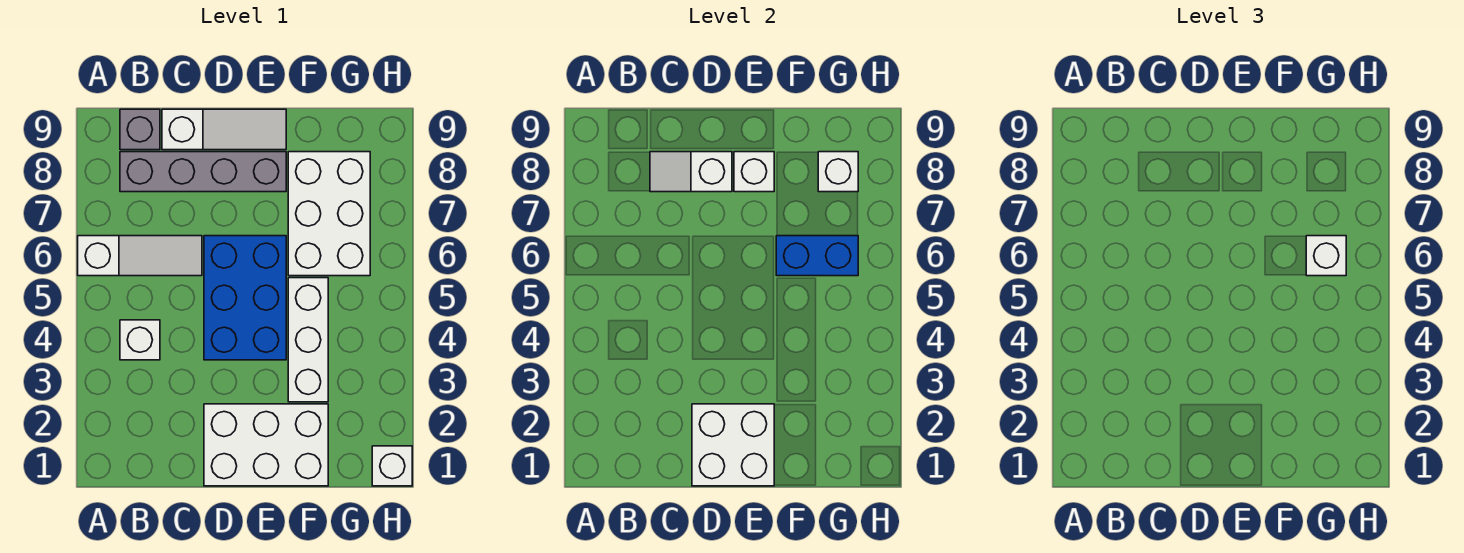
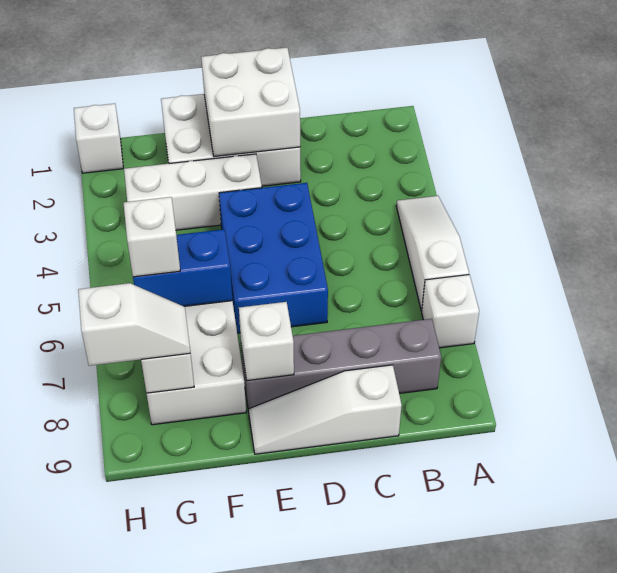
white slope A6:C6 level 1 top A -> white slope A4:A6 level 1 top 6
white brick B4 level 1 -> white brick A7 level 1
grey brick B9 level 1 -> none
white slope C8:D8 level 2 top D -> white slope G8:H8 level 3 top H
white brick F3:F5 level 1 -> white brick E3:G3 level 1

